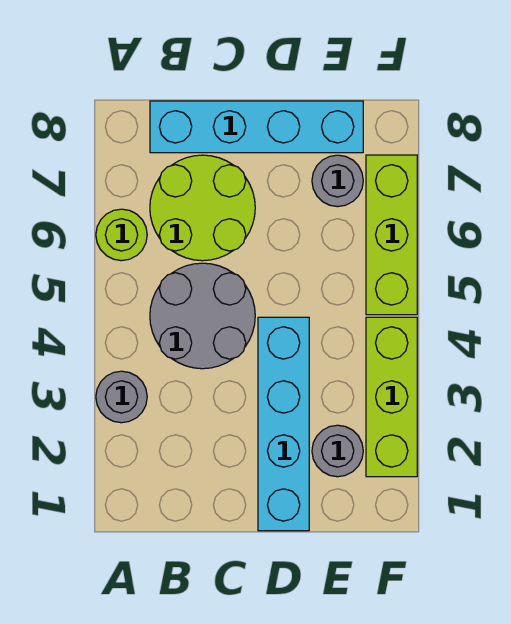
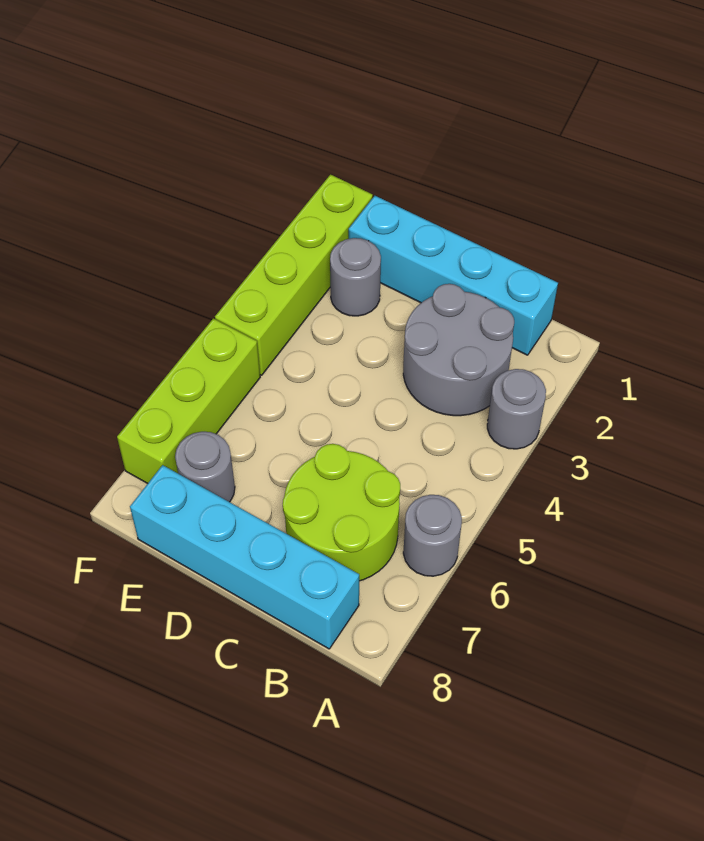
lime round brick A6 level 1 -> grey round brick A6 level 1
grey round brick B4:C5 level 1 -> grey round brick B2:C3 level 1
cyan brick D1:D4 level 1 -> cyan brick B1:E1 level 1
lime brick F2:F4 level 1 -> lime brick F1:F4 level 1

